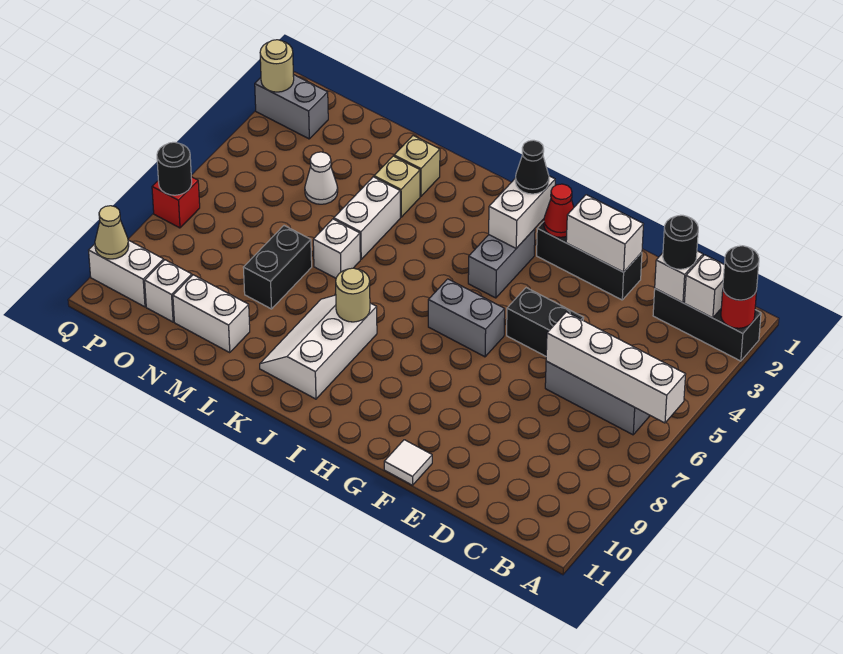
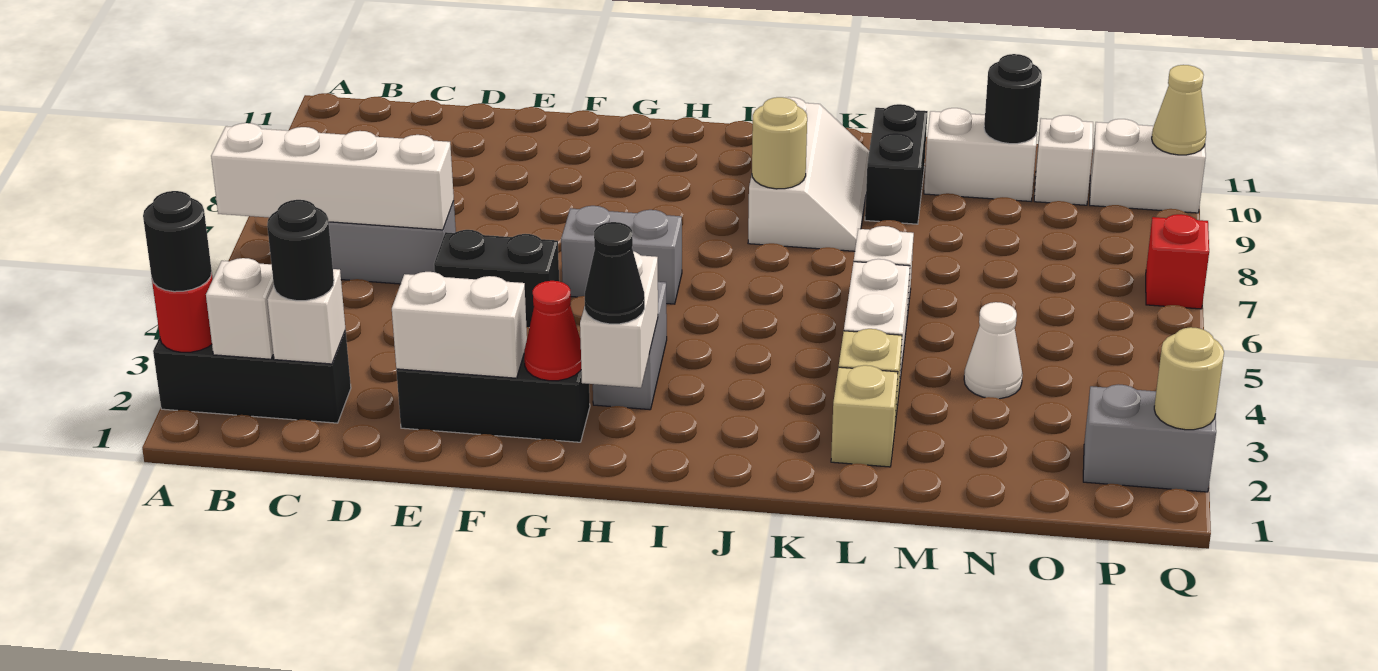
white tile F11 level 1 -> none
black brick M7:M8 level 1 -> black brick L9:L10 level 1
black round brick Q7 level 2 -> black round brick N10 level 2

